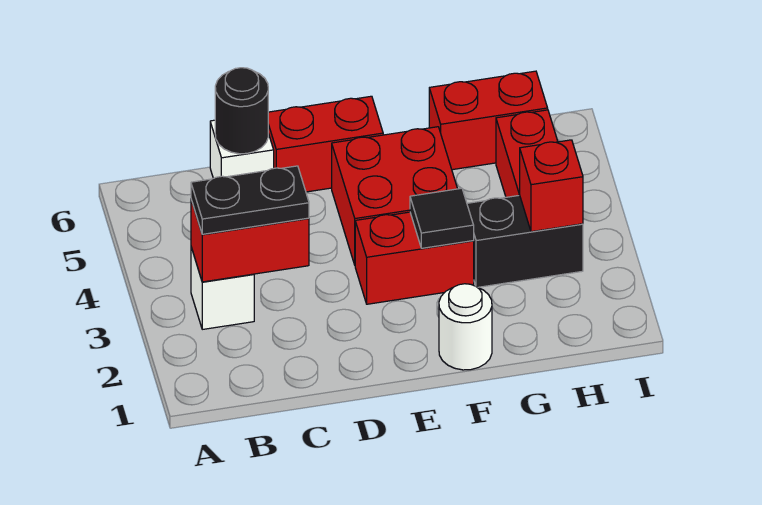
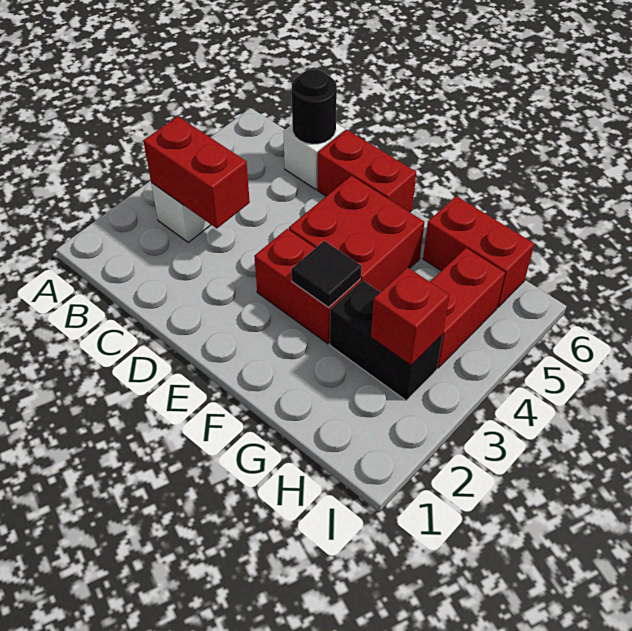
black plate B3:C3 level 3 -> none
white round brick F1 level 1 -> none

